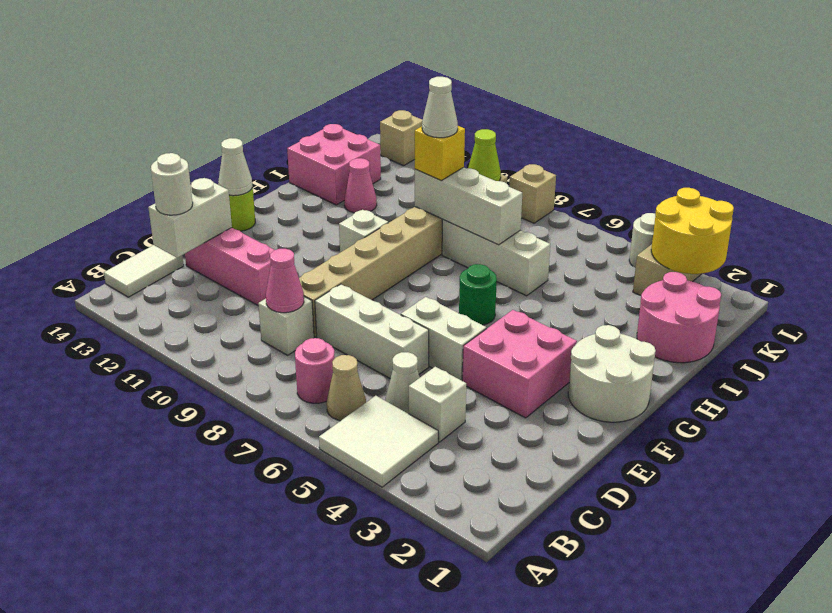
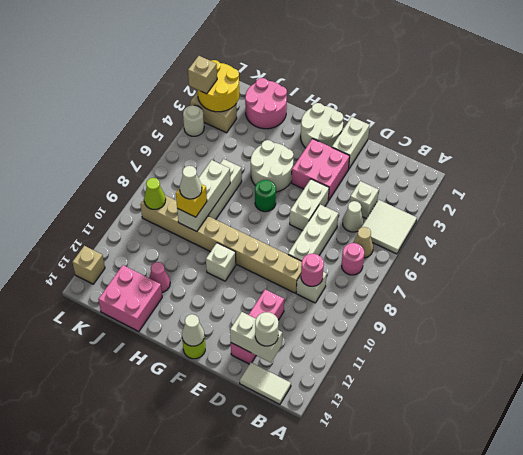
pink cone C9 level 2 -> pink round brick C9 level 2
none -> white brick E1:E2 level 1
none -> white round brick G4:H5 level 1
tan brick L8 level 1 -> tan brick L3 level 3

